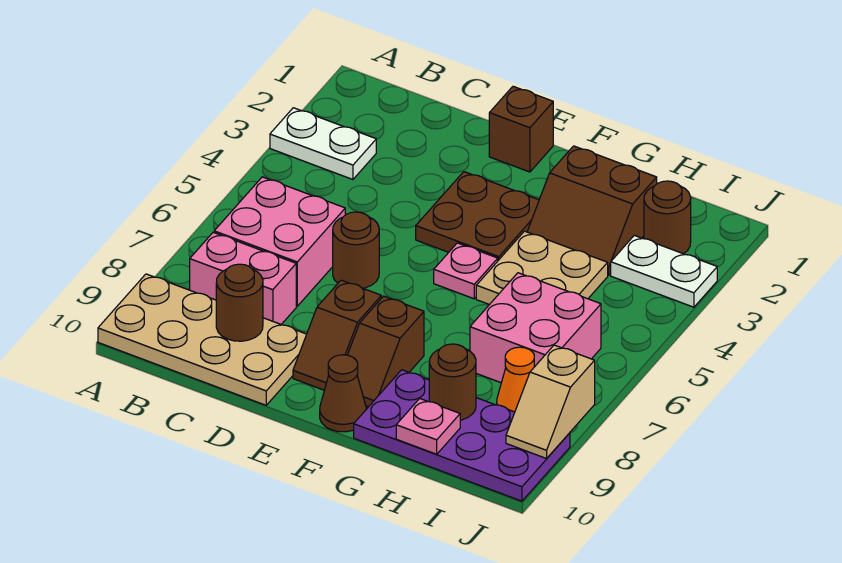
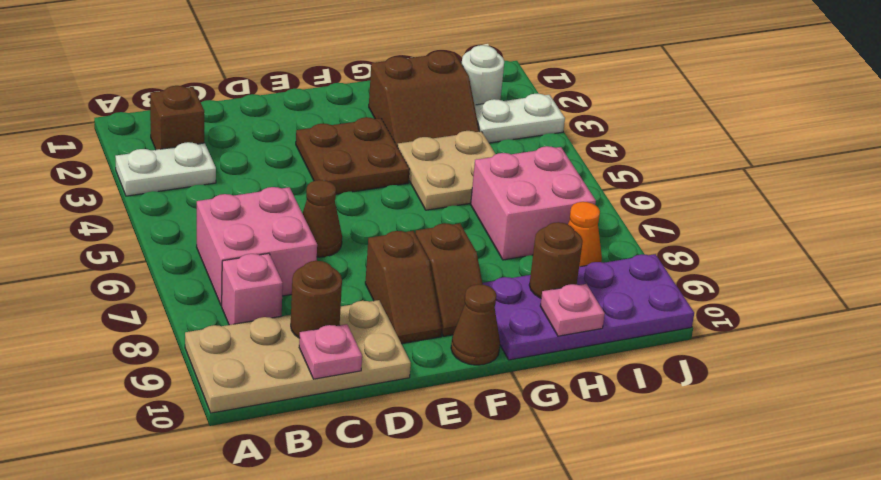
pink brick B8:C8 level 1 -> pink brick B8 level 1
brown round brick D6 level 1 -> brown cone D6 level 1
brown brick E1 level 1 -> brown brick B2 level 1
pink plate F5 level 1 -> pink plate C10 level 2
brown round brick I2 level 1 -> white round brick I2 level 1
tan slope J8:J9 level 2 top 8 -> none

